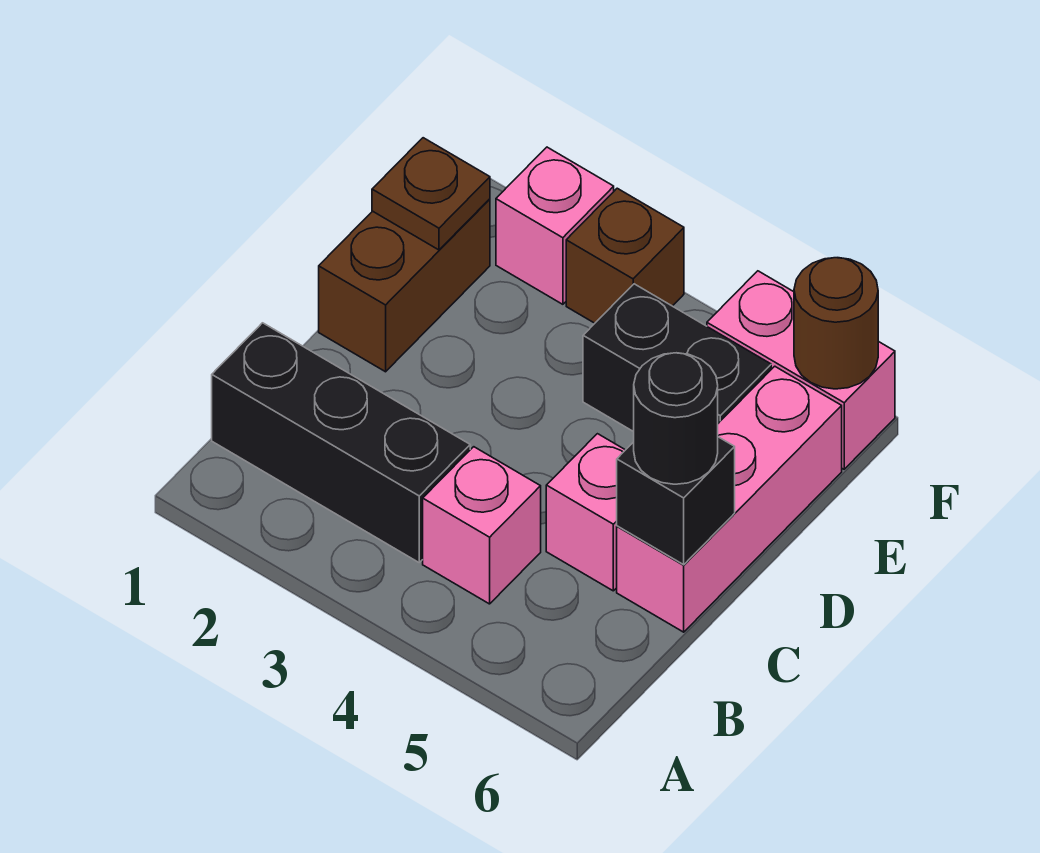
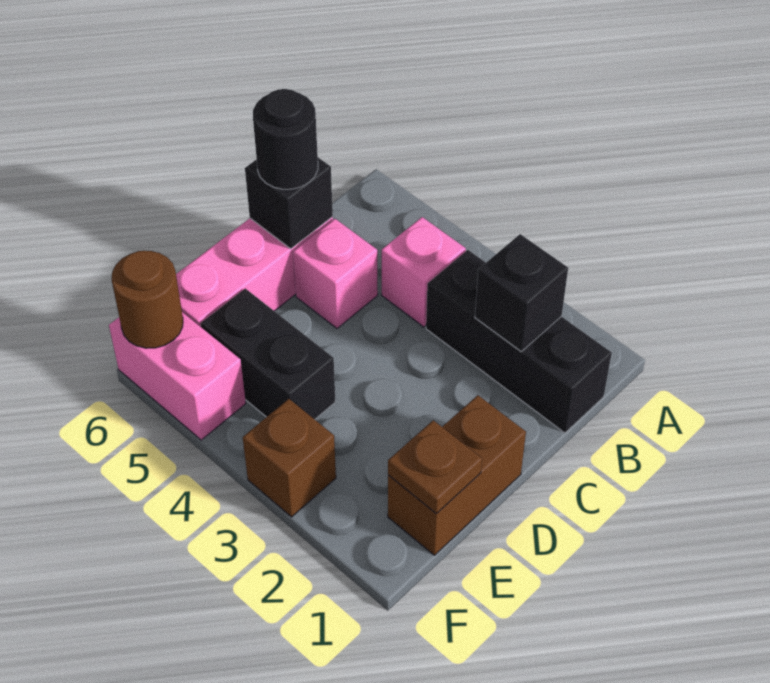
none -> black brick B2 level 2
pink brick F2 level 1 -> none

